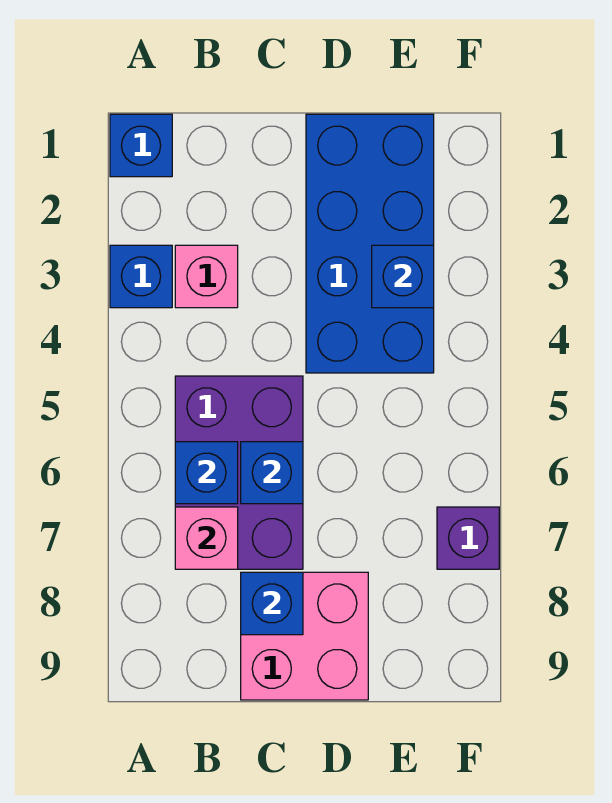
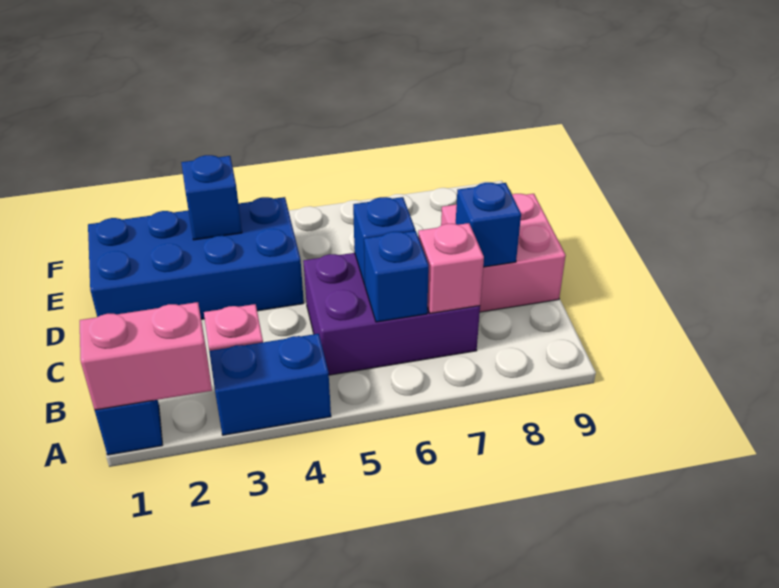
none -> pink brick A1:A2 level 2
blue brick A3 level 1 -> blue brick A3:A4 level 1
purple brick F7 level 1 -> none

